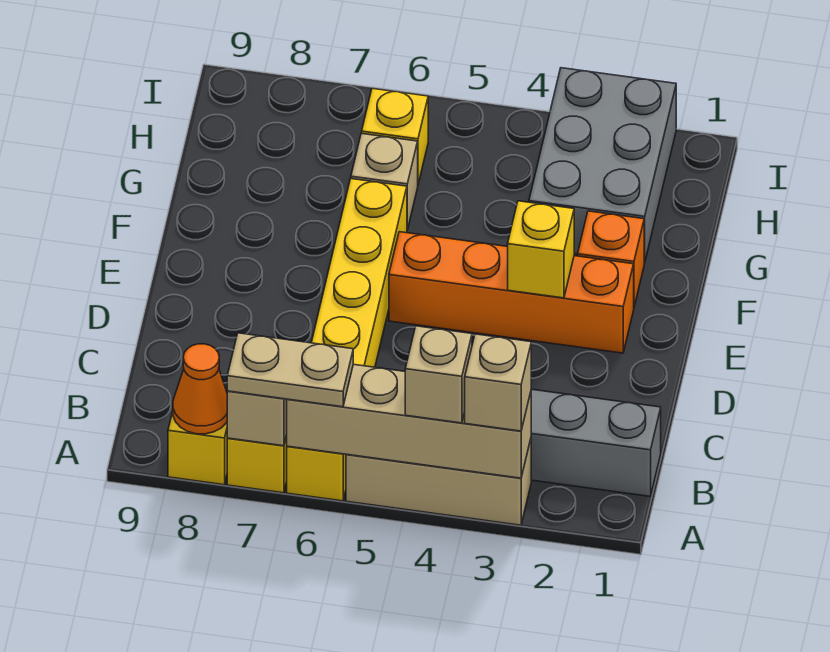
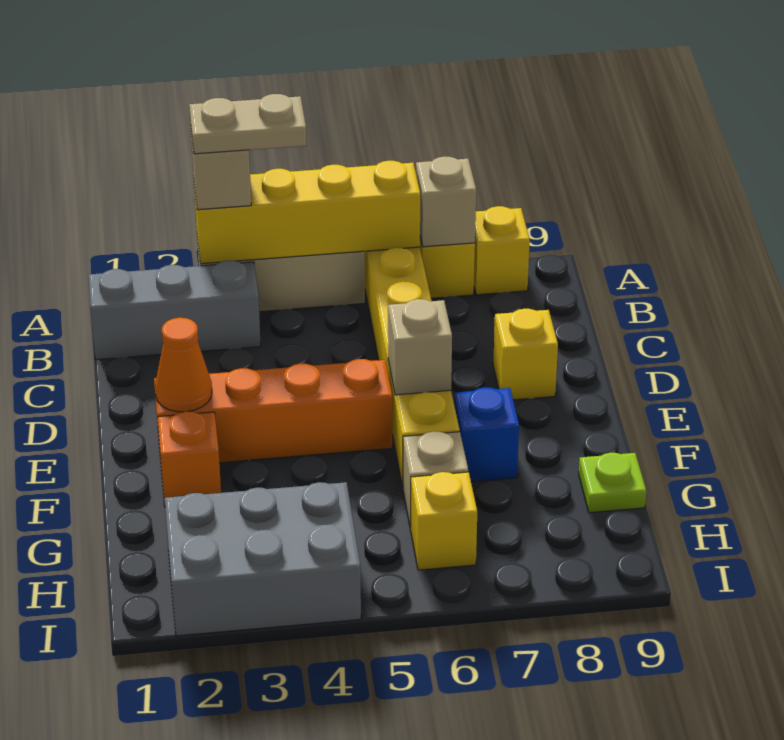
tan brick A3:A6 level 2 -> yellow brick A3:A6 level 2
tan brick A4 level 3 -> tan brick E6 level 2
tan plate A6:A7 level 3 -> tan plate A3:A4 level 4
orange cone A8 level 2 -> orange cone E2 level 2
yellow brick E3 level 2 -> yellow brick D8 level 1
none -> blue brick F7 level 1
grey brick G2:I3 level 1 -> grey brick H2:I4 level 1
none -> lime plate G9 level 1

